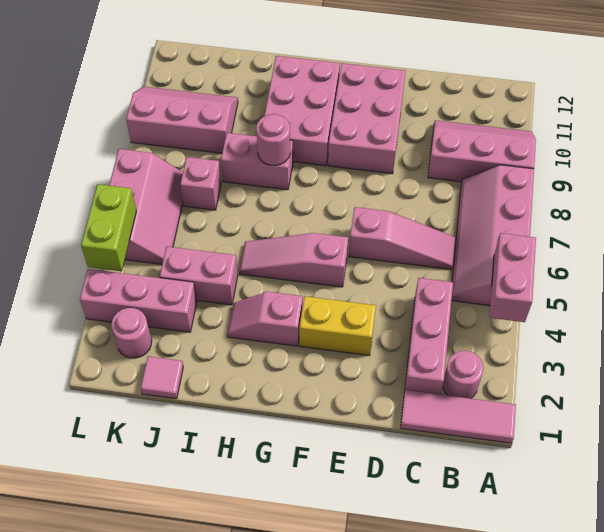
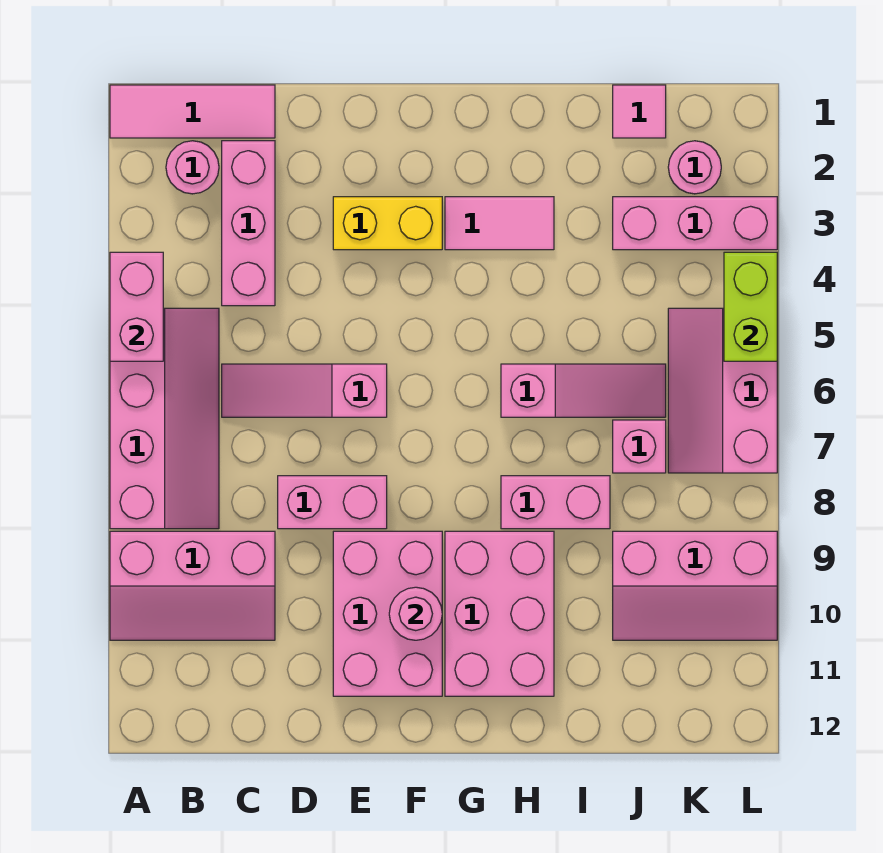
pink slope F5:H5 level 1 top F -> pink slope H6:J6 level 1 top H
pink slope G3:H3 level 1 top G -> pink tile G3:H3 level 1
pink round brick H8 level 2 -> pink round brick F10 level 2
pink brick I4:J4 level 1 -> pink brick D8:E8 level 1

